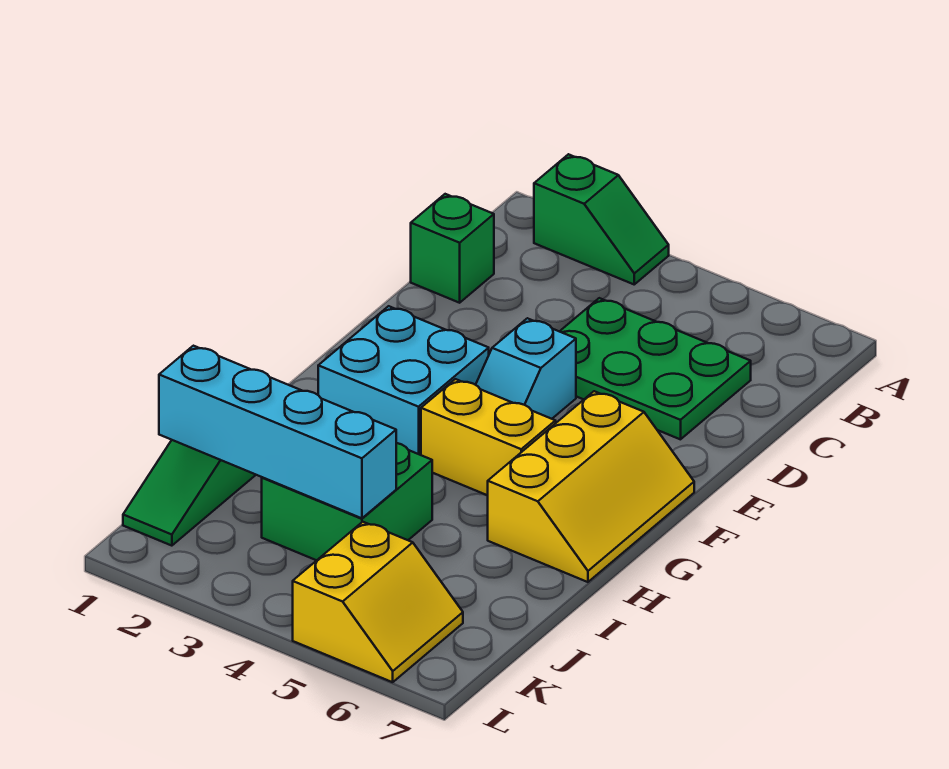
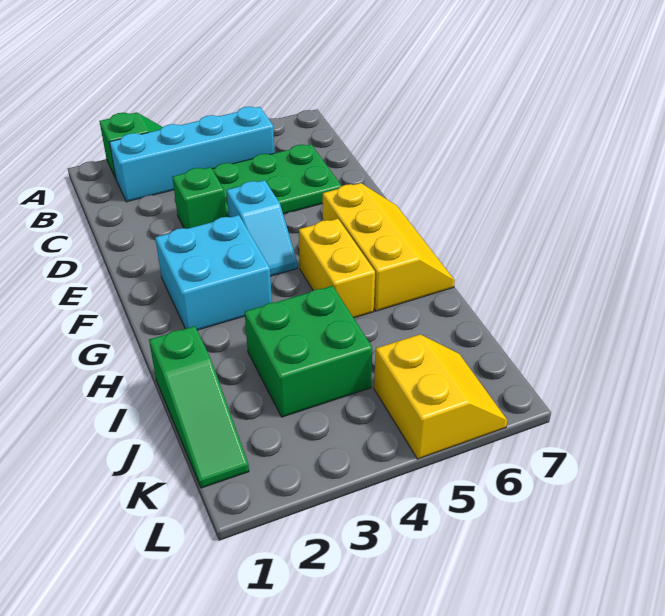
green brick C1 level 1 -> green brick D3 level 1
yellow brick G4:G5 level 1 -> yellow brick G5:H5 level 1
cyan brick J1:J4 level 2 -> cyan brick B2:B5 level 1

